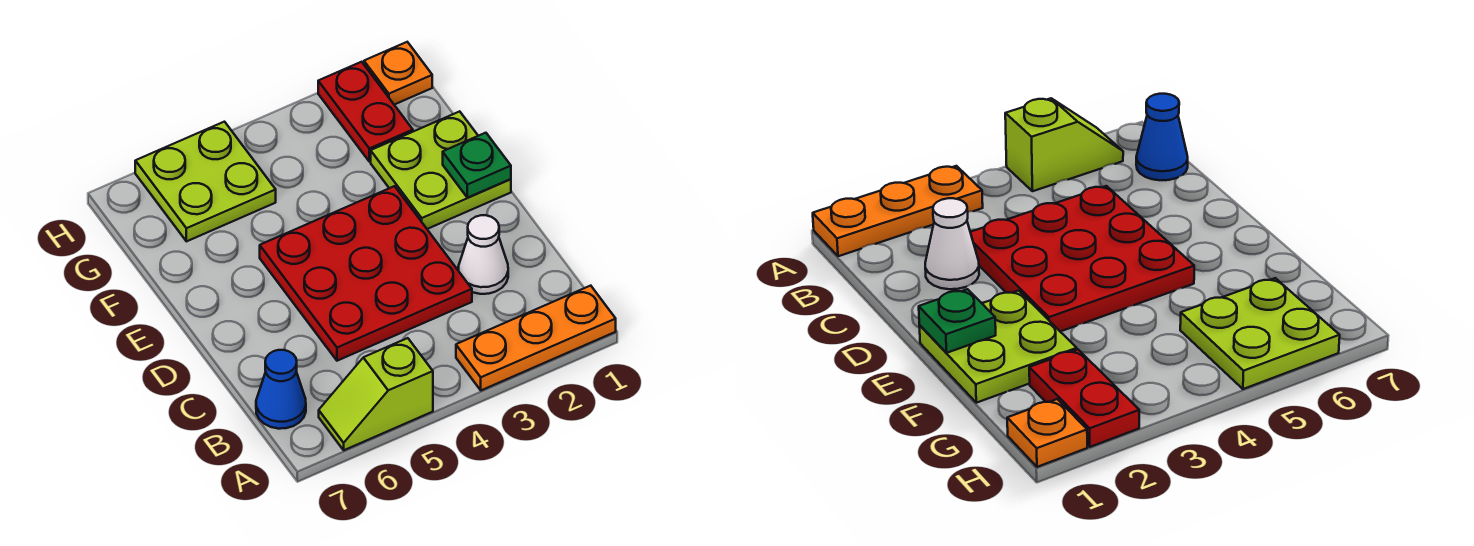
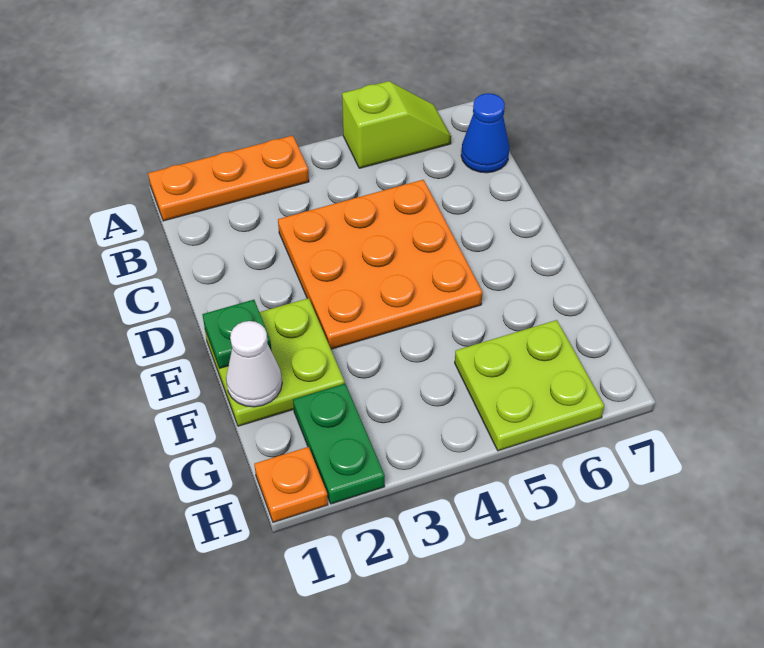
white cone C2 level 1 -> white cone F1 level 2
red plate C3:E5 level 1 -> orange plate C3:E5 level 1
red plate G2:H2 level 1 -> green plate G2:H2 level 1

